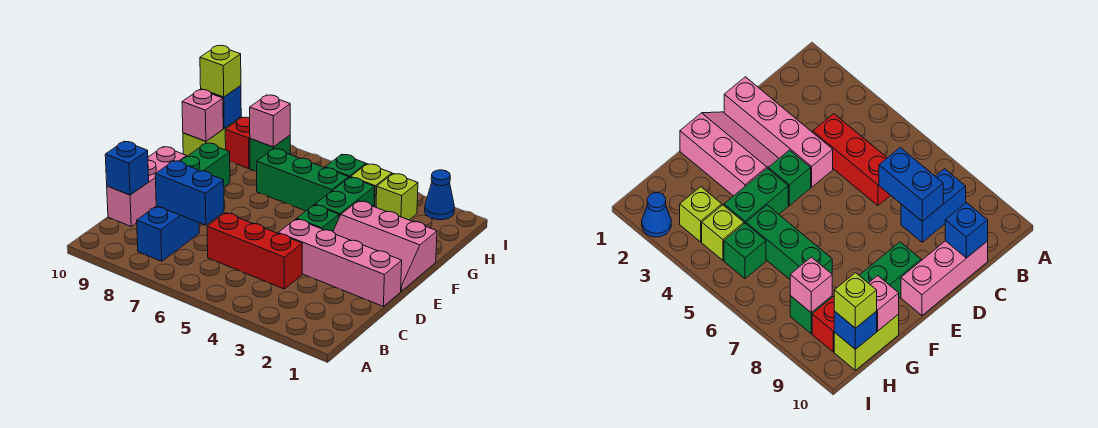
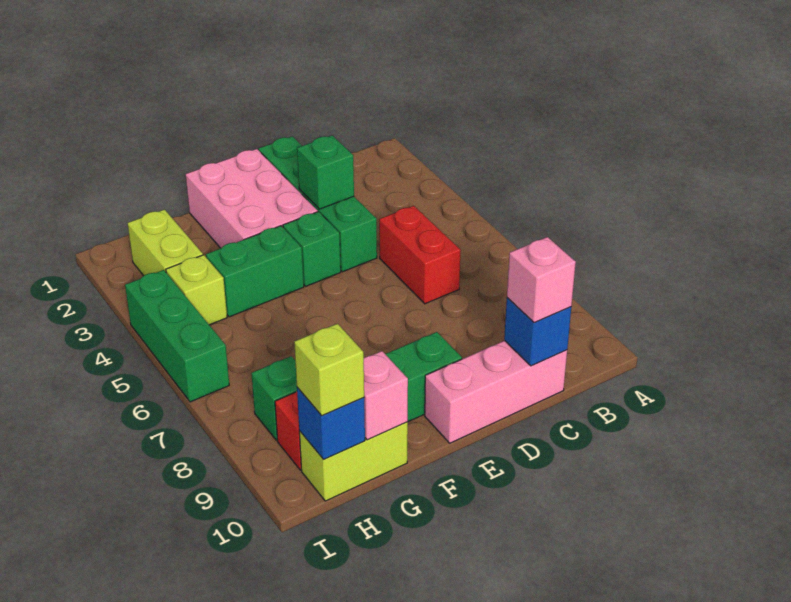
blue brick B8:C8 level 1 -> none
red brick C4:C6 level 1 -> red brick C5:C6 level 1
blue brick C7:C8 level 2 -> none
pink brick D1:D4 level 1 -> green brick D1:D4 level 1
pink slope E1:F3 level 1 top F -> pink brick E1:F3 level 1
green brick G5:G7 level 1 -> green brick I4:I6 level 1
lime brick H3 level 1 -> lime brick H2:H3 level 1
green brick H5 level 1 -> green brick D3 level 2
pink brick H8 level 2 -> pink brick C10 level 3
blue cone I2 level 1 -> none

